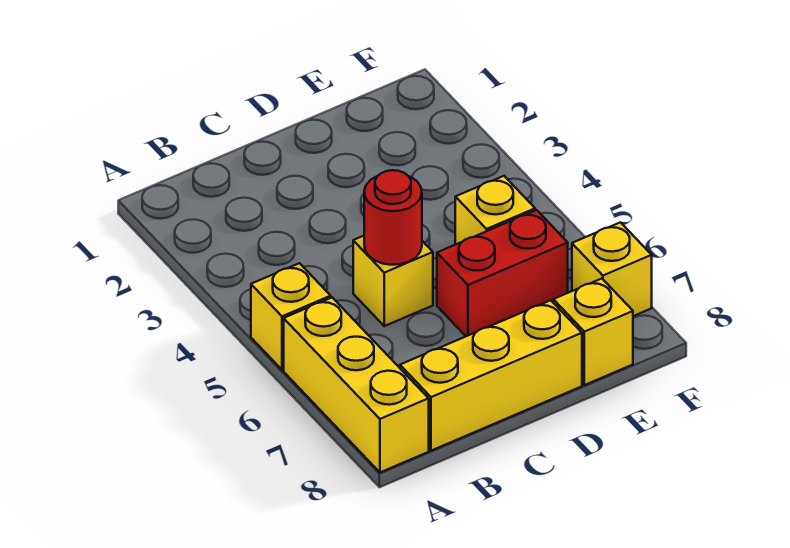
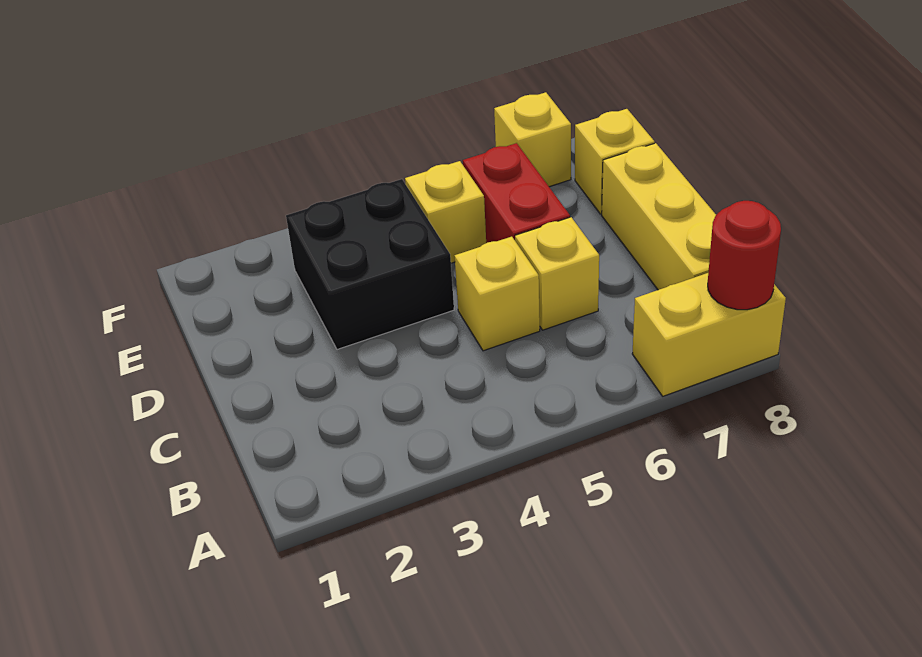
yellow brick A5 level 1 -> yellow brick C6 level 1
yellow brick A6:A8 level 1 -> yellow brick A7:A8 level 1
red round brick C5 level 2 -> red round brick A8 level 2
none -> black brick D3:E4 level 1

